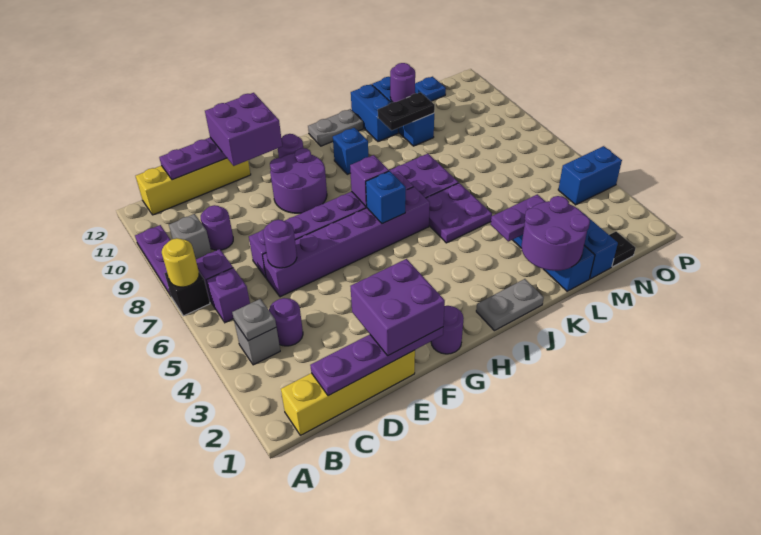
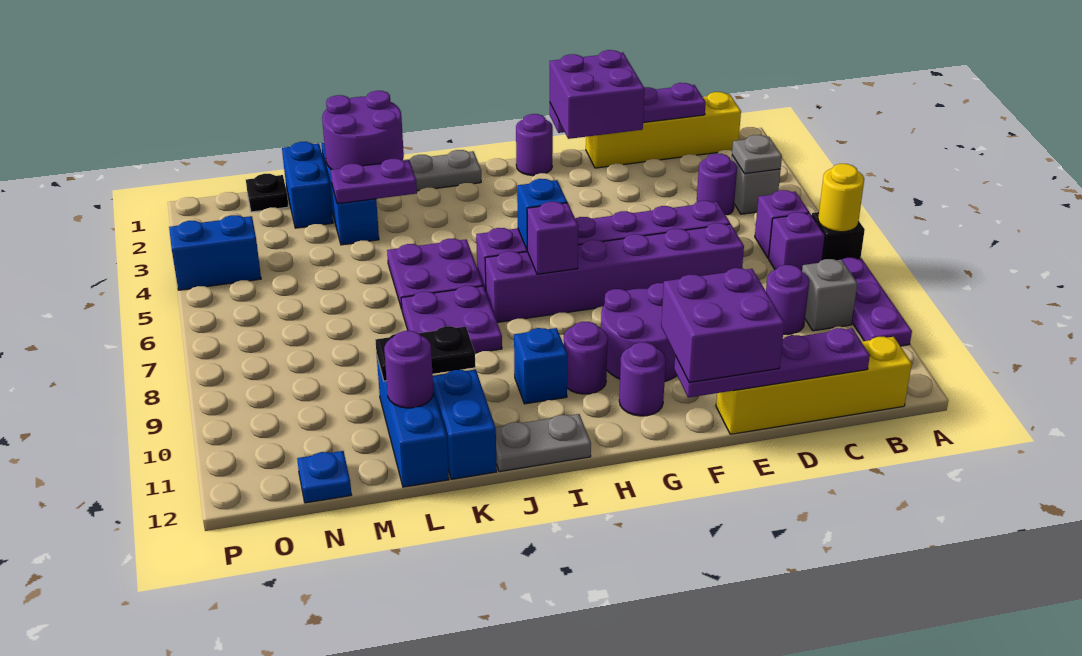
purple round brick D6 level 2 -> purple round brick H10 level 1

